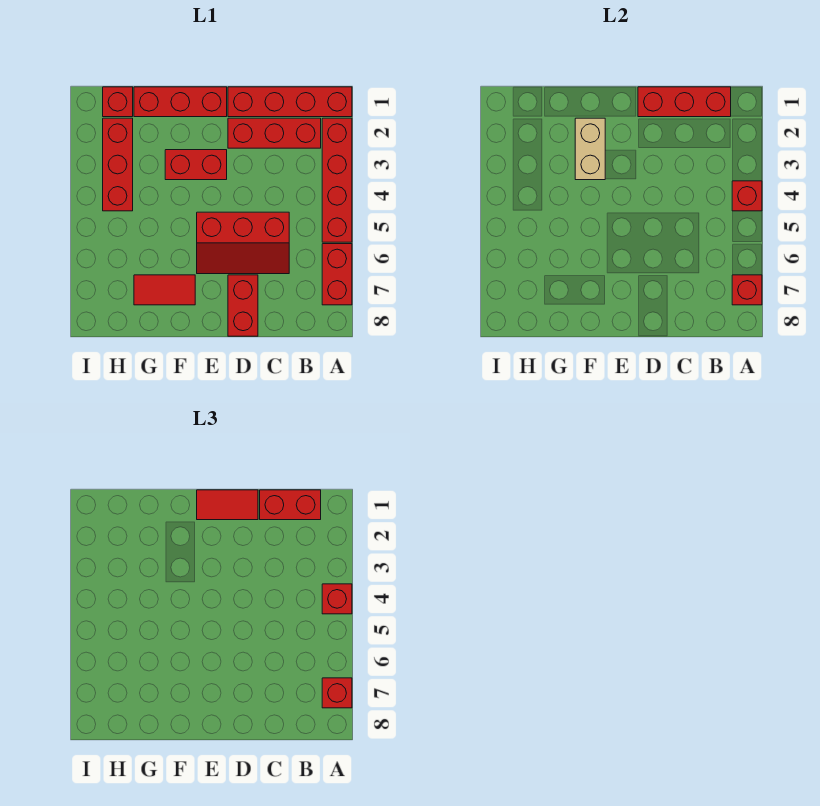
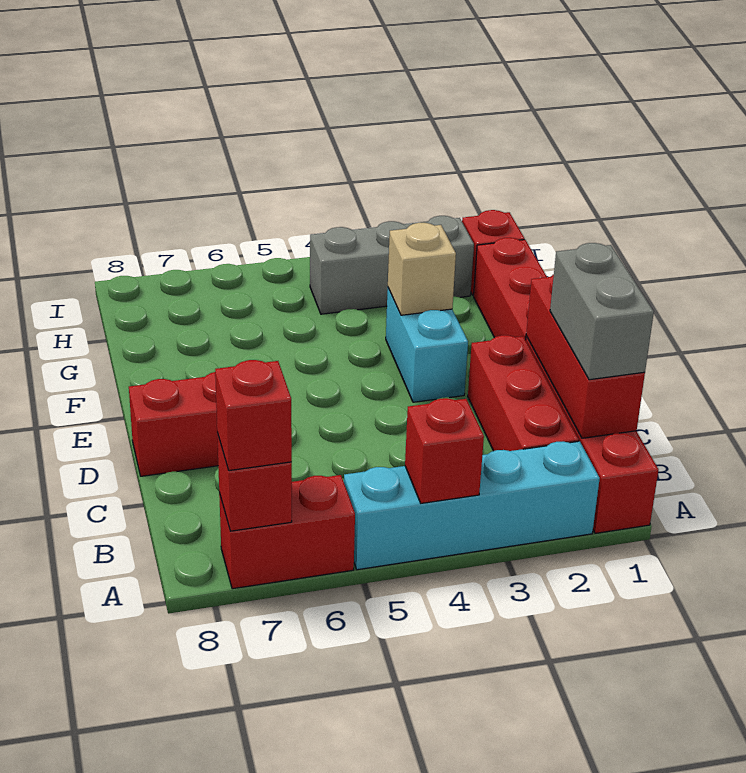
red brick A2:A5 level 1 -> cyan brick A2:A5 level 1
red brick A4 level 3 -> none
red brick B1:C1 level 3 -> grey brick B1:C1 level 3
red slope C5:E6 level 1 top 5 -> none
red tile D1:E1 level 3 -> none
red brick E3:F3 level 1 -> cyan brick E3:F3 level 1
tan brick F2:F3 level 2 -> tan brick F3 level 2
red tile F7:G7 level 1 -> none
red brick H2:H4 level 1 -> grey brick H2:H4 level 1

